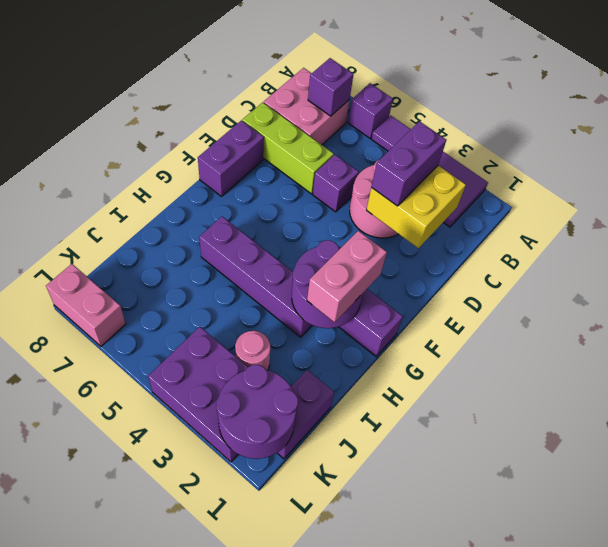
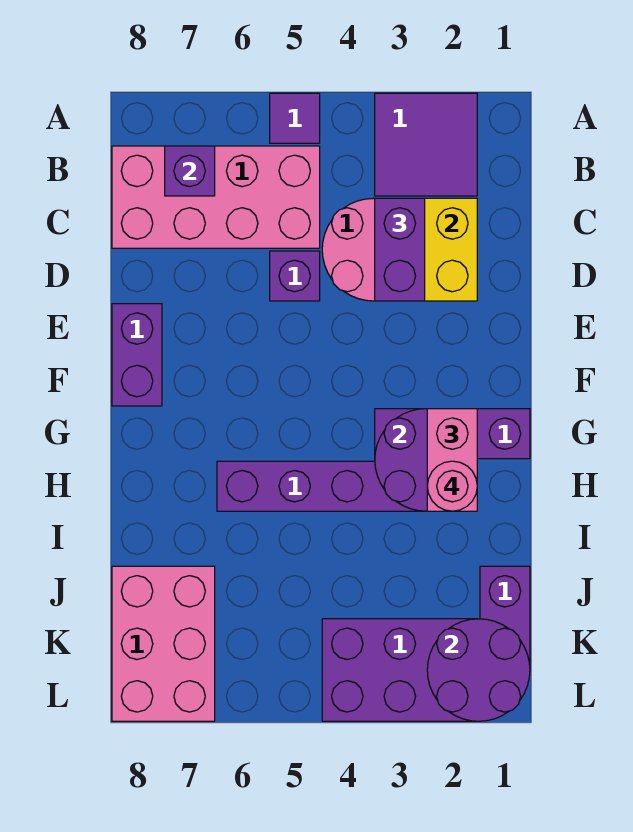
purple brick A6 level 1 -> none
pink brick B7:C8 level 1 -> pink brick B5:C8 level 1
lime brick D6:D8 level 1 -> none
pink round brick J3 level 1 -> pink round brick H2 level 4
pink brick L7:L8 level 1 -> pink brick J7:L8 level 1

